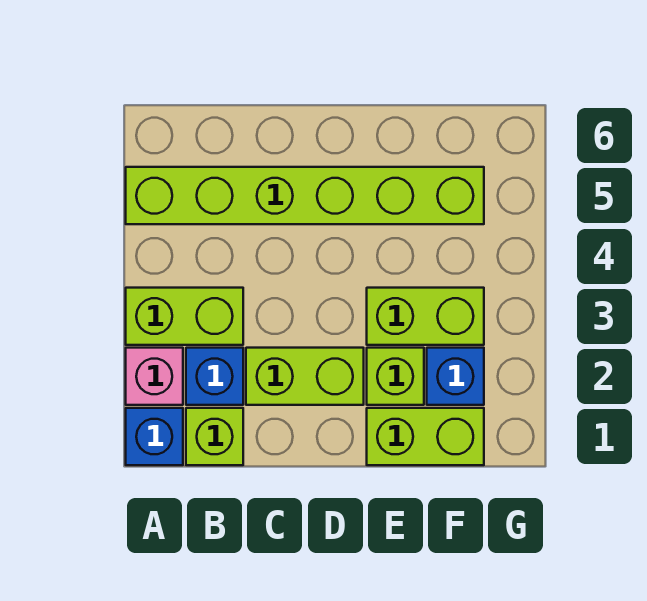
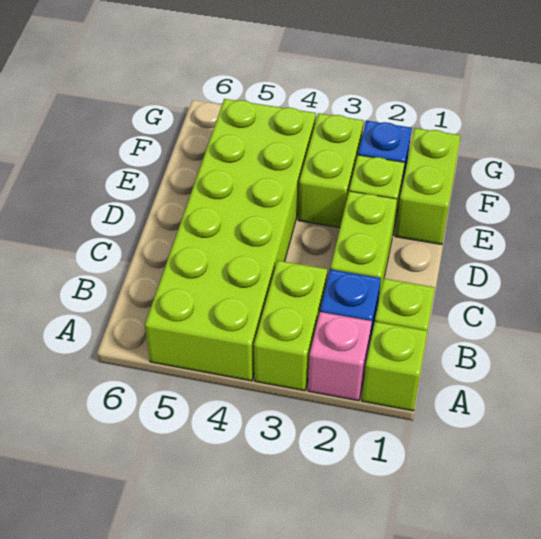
blue brick A1 level 1 -> lime brick A1 level 1
lime brick A5:F5 level 1 -> lime brick A4:F5 level 1

